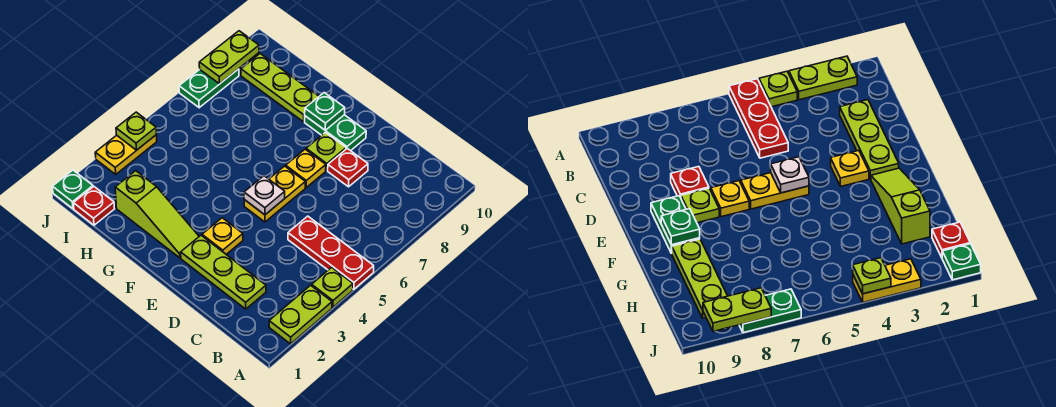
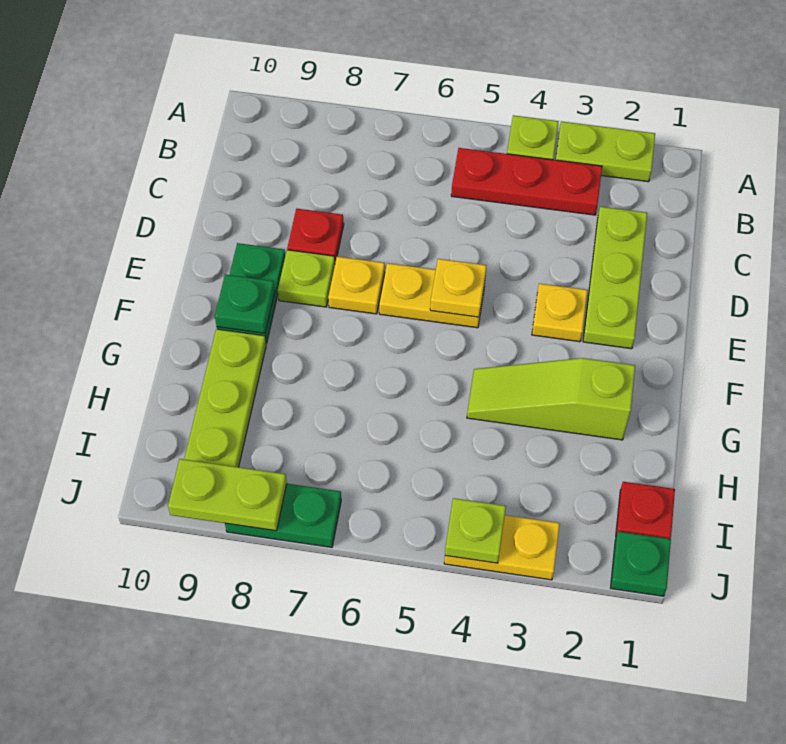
red plate A5:C5 level 1 -> red plate B3:B5 level 1
white plate E5 level 2 -> yellow plate E5 level 2
lime slope F2:H2 level 1 top H -> lime slope G2:G4 level 1 top 2

